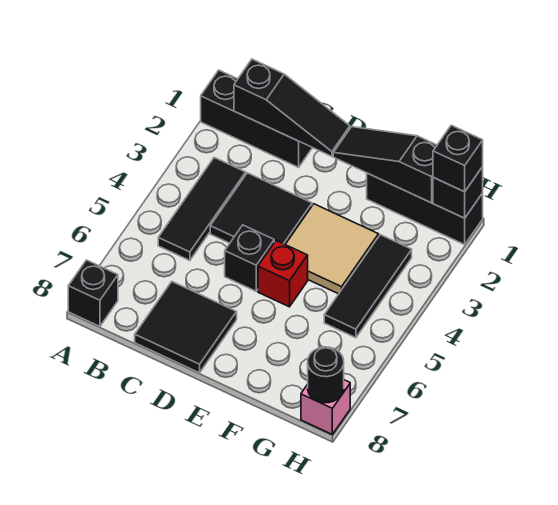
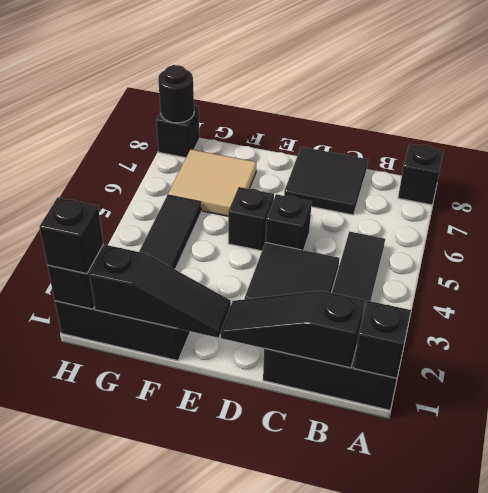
none -> black brick A1 level 2
tan tile E3:F4 level 1 -> tan tile F6:G7 level 1
red brick E5 level 1 -> black brick E5 level 1
pink brick H8 level 1 -> black brick H8 level 1

